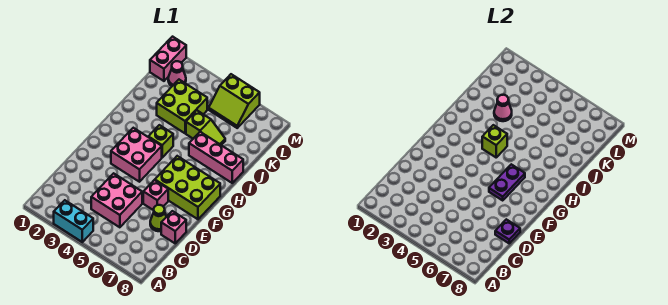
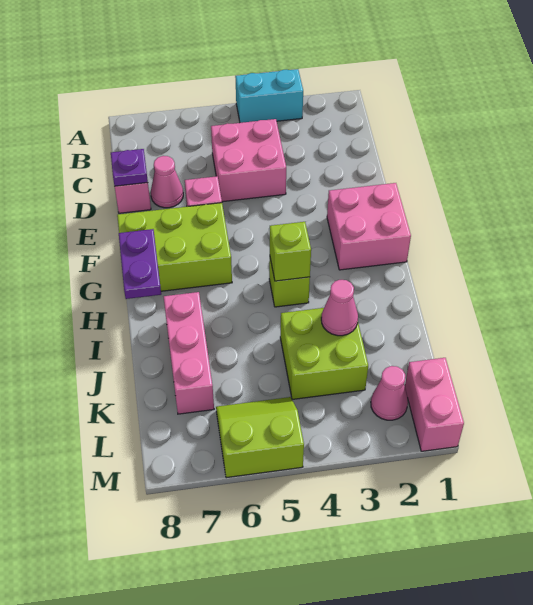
lime cone D7 level 1 -> pink cone D7 level 1
pink brick F3:G4 level 1 -> pink brick F1:G2 level 1
purple plate F6:G6 level 2 -> purple plate G8:H8 level 2
pink brick I6:I8 level 1 -> pink brick I7:K7 level 1
lime slope J5:J6 level 1 top 5 -> none

